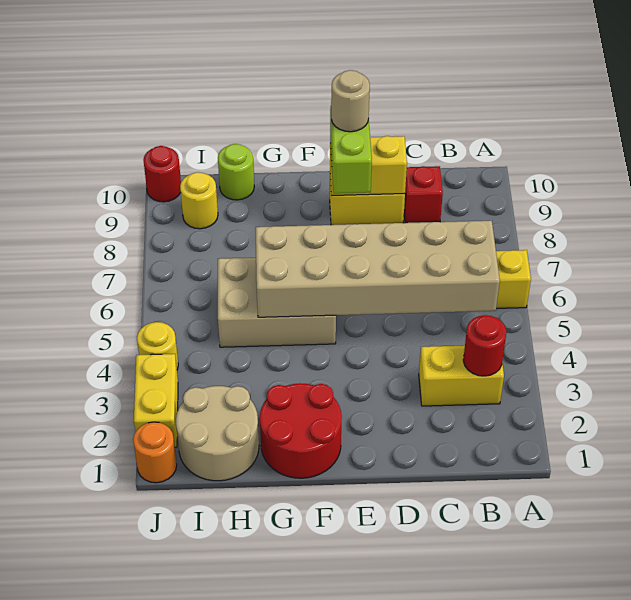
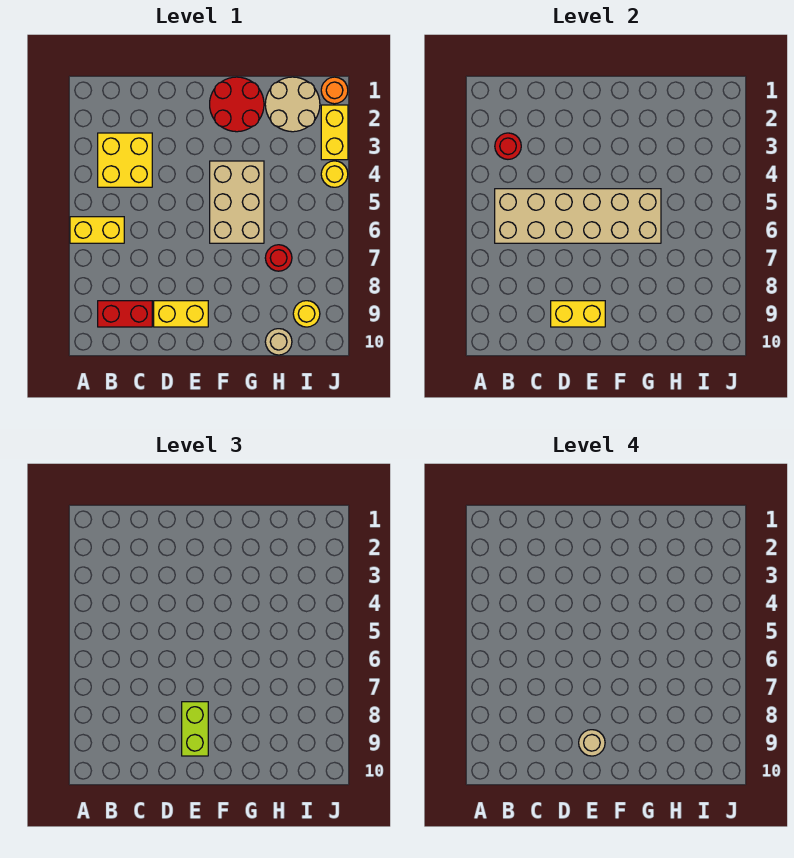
yellow brick B3:C3 level 1 -> yellow brick B3:C4 level 1
red brick C9 level 1 -> red brick B9:C9 level 1
tan brick F5:H6 level 1 -> tan brick F4:G6 level 1
lime round brick H10 level 1 -> tan round brick H10 level 1
red round brick J10 level 1 -> red round brick H7 level 1

